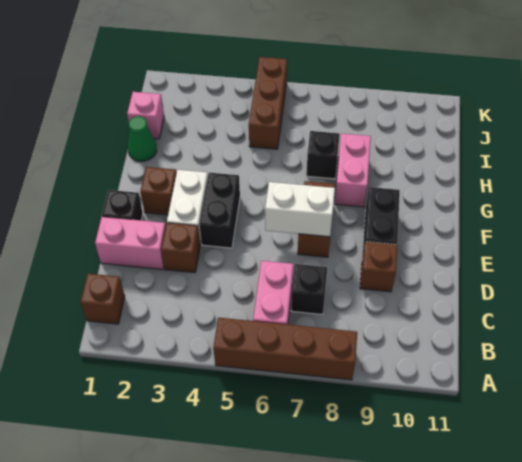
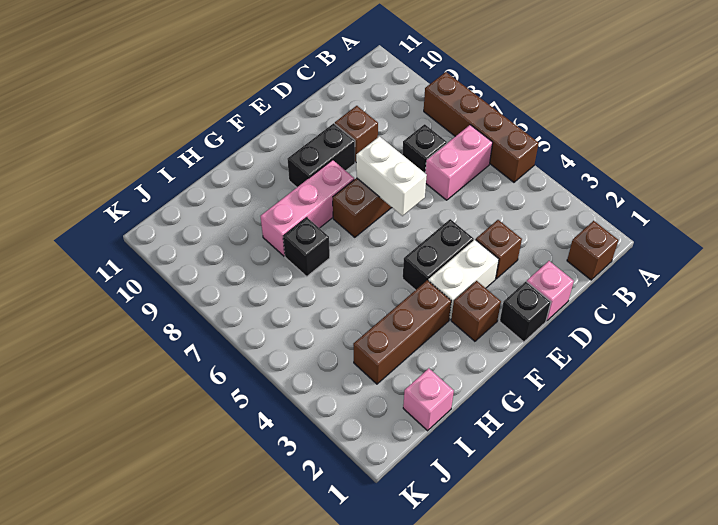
pink brick D1:D2 level 1 -> pink brick D1 level 1
pink brick G8:H8 level 1 -> pink brick F8:H8 level 1
green cone H1 level 1 -> none
brown brick I5:K5 level 1 -> brown brick G3:I3 level 1

